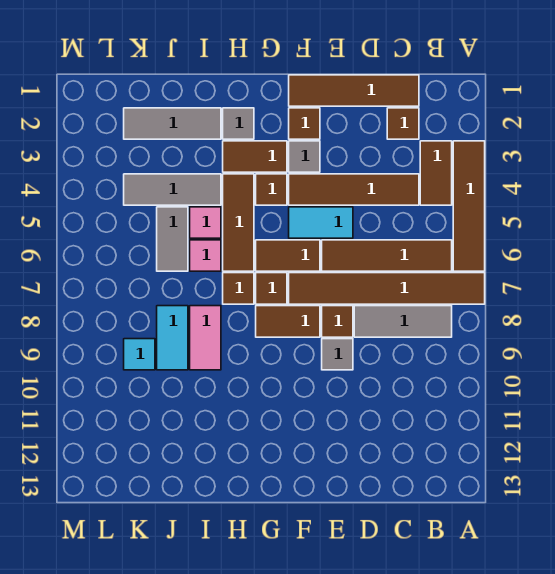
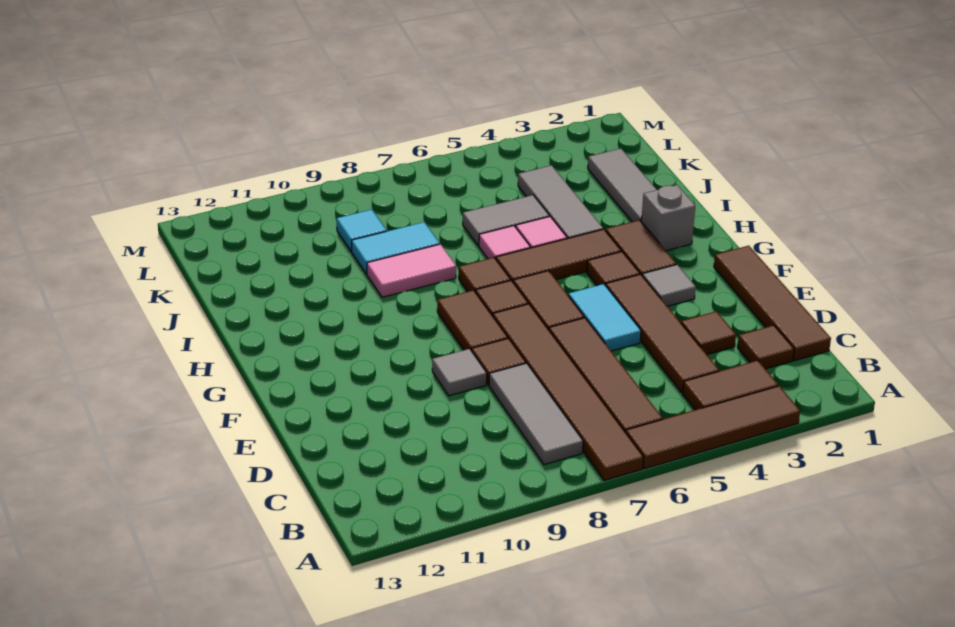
brown tile F2 level 1 -> brown tile D3 level 1
grey tile H2 level 1 -> grey brick H2 level 1

